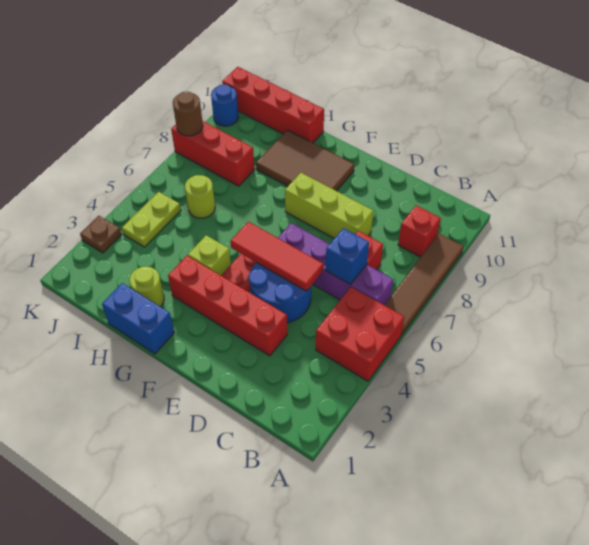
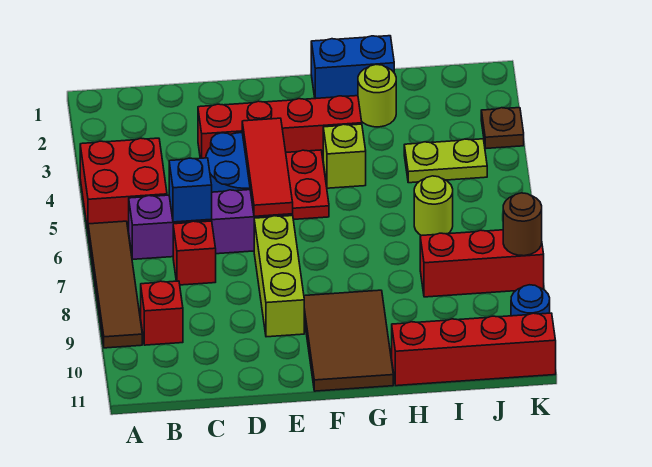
red tile D5:F5 level 2 -> red tile E4:E6 level 2
lime brick D8:F8 level 1 -> lime brick E7:E9 level 1
brown tile F9:H10 level 1 -> brown tile F9:G11 level 1
lime plate J4:J5 level 1 -> lime plate I4:J4 level 1

